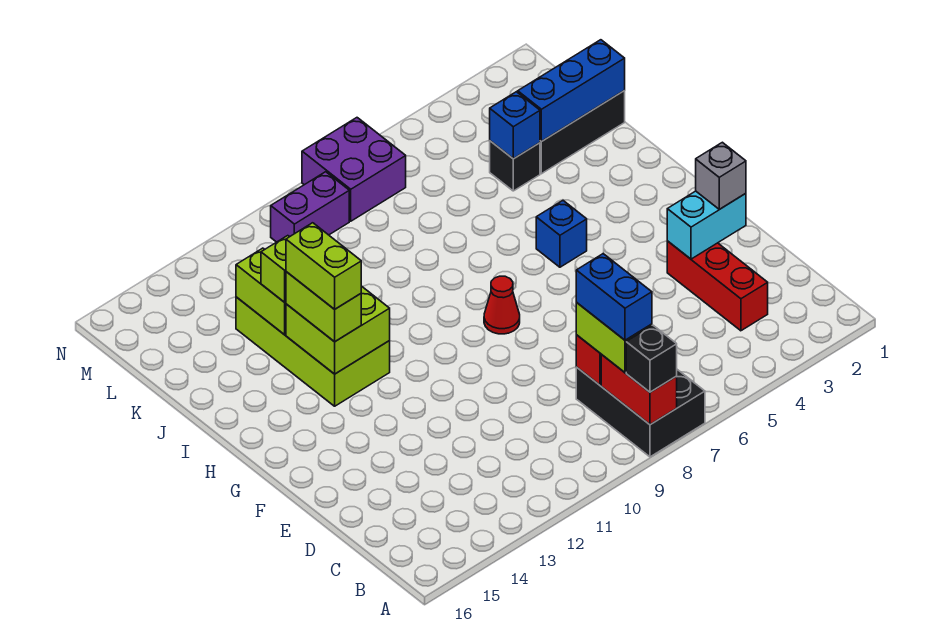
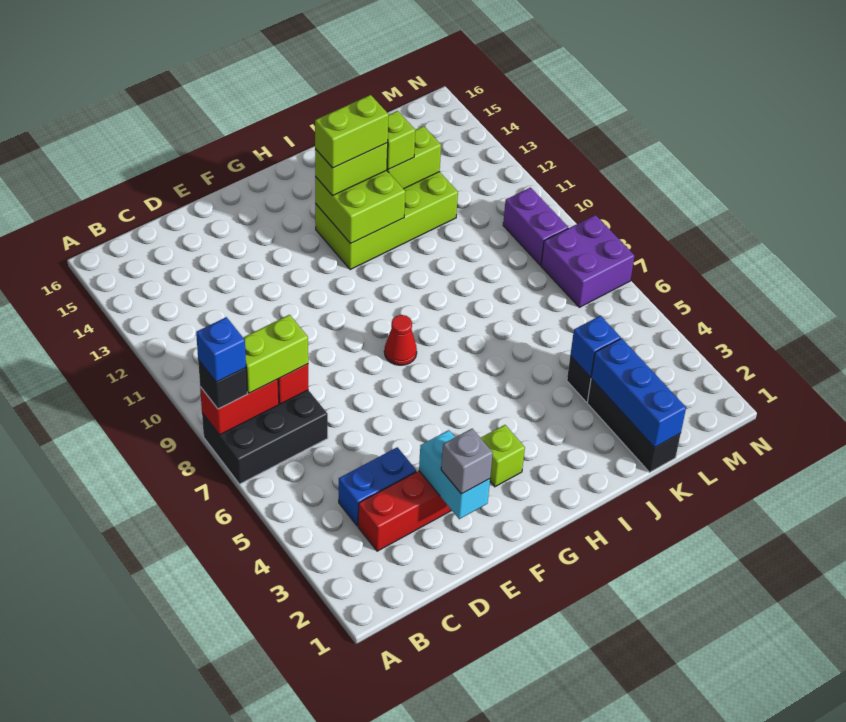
blue brick B8:C8 level 4 -> blue brick C4:D4 level 1
none -> lime brick G3 level 1
blue brick H5 level 1 -> blue brick A8 level 4

